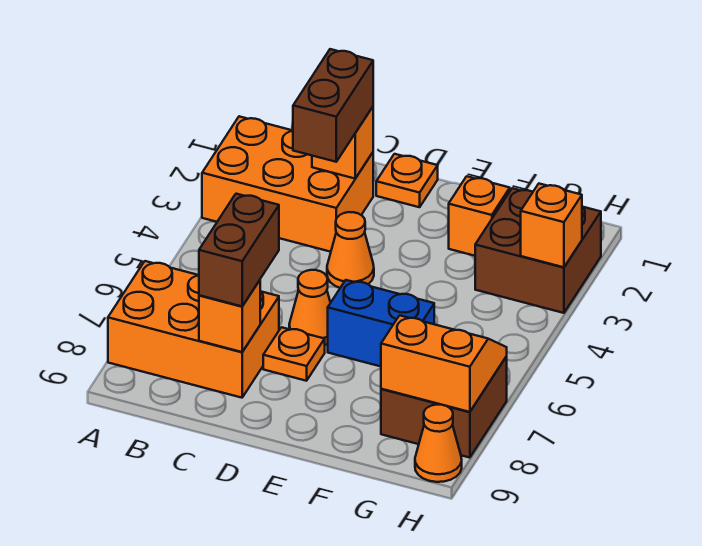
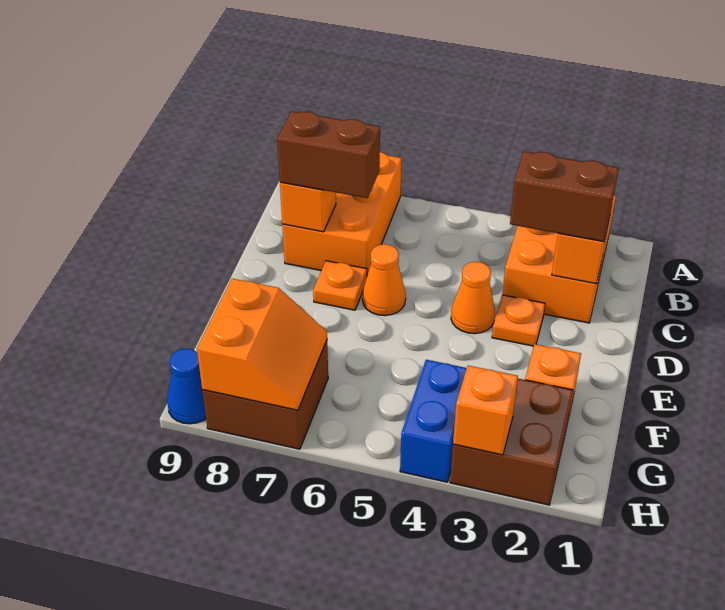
orange plate D1 level 1 -> orange plate D3 level 1
blue brick E6:F6 level 1 -> blue brick G4:H4 level 1
orange cone H9 level 1 -> blue cone H9 level 1

